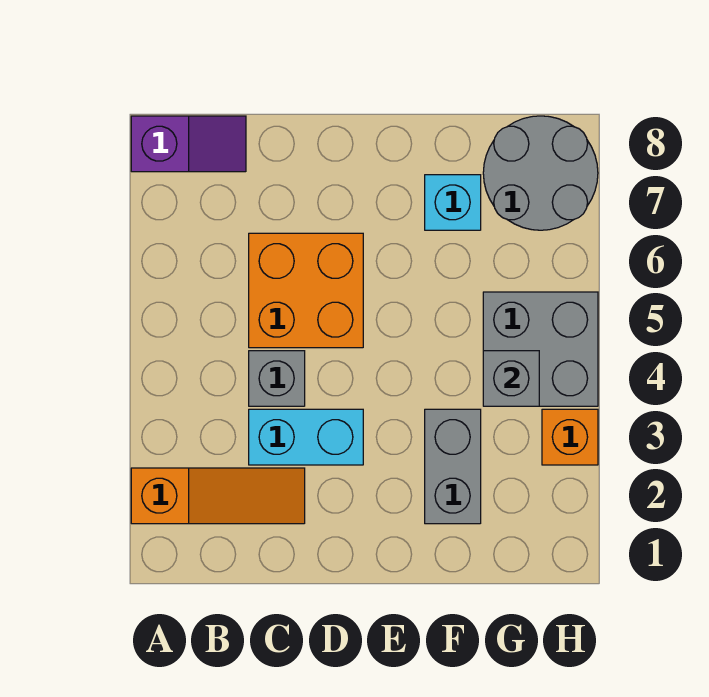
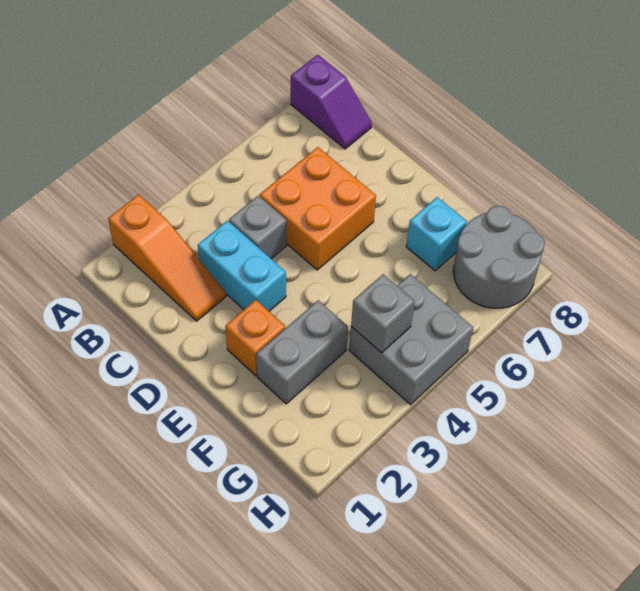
orange brick H3 level 1 -> orange brick E2 level 1

